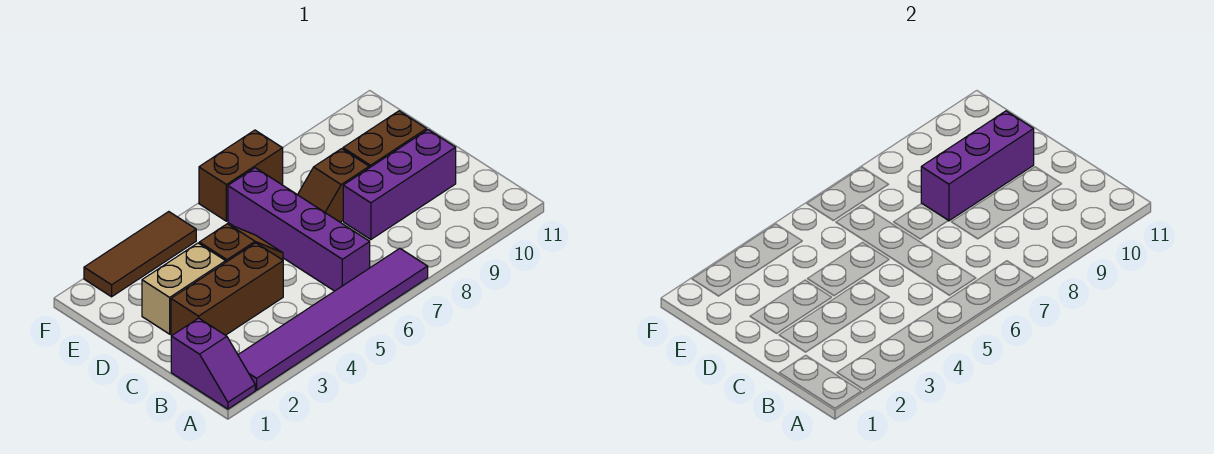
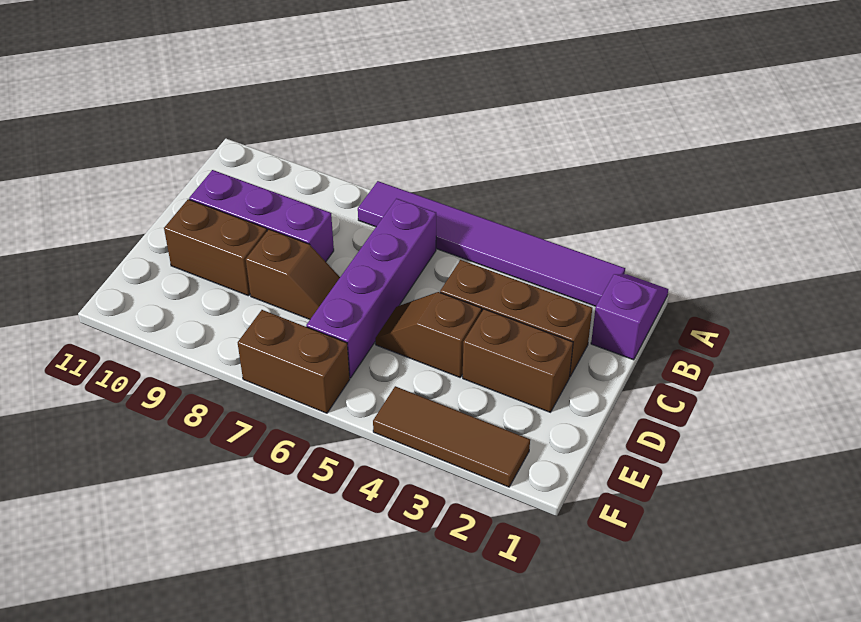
tan brick D2:D3 level 1 -> brown brick D2:D3 level 1
purple brick D8:D10 level 2 -> none

